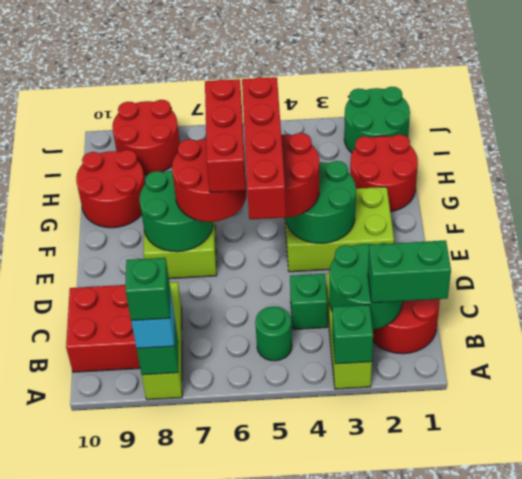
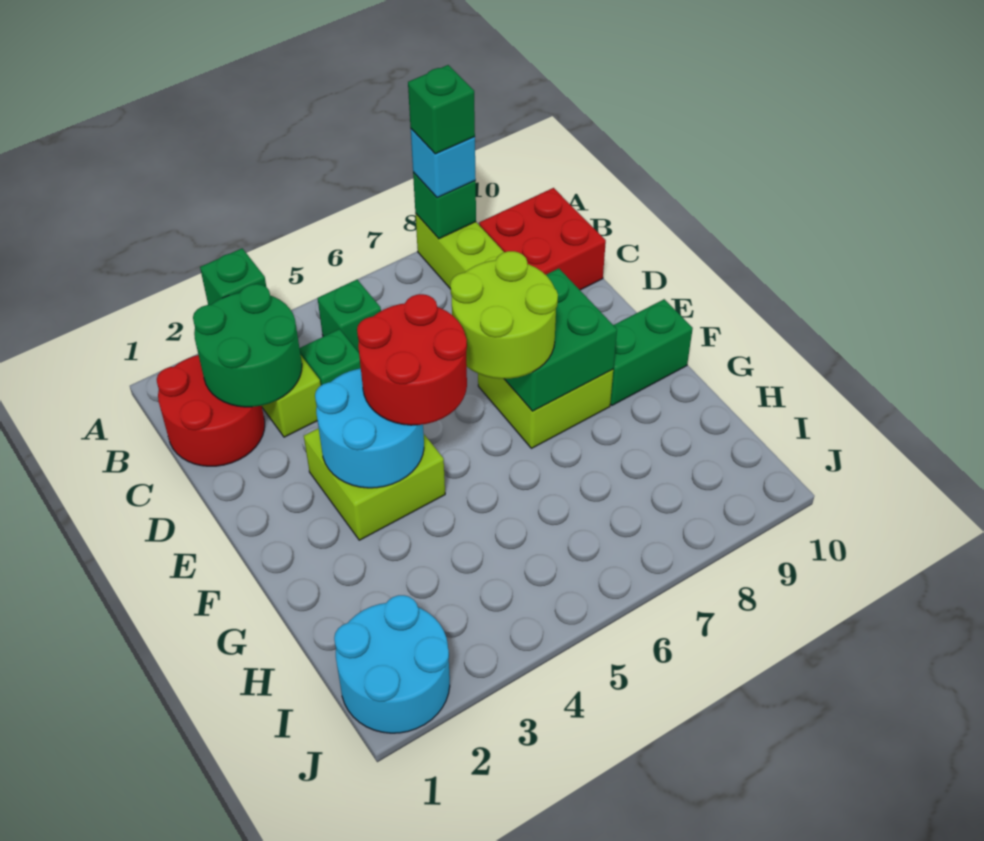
green brick B1:B2 level 3 -> green brick F9:F10 level 1
green round brick B5 level 1 -> green brick B5 level 1
red brick D5:G5 level 4 -> none
lime brick E2:F4 level 1 -> lime brick E3:F4 level 1
green round brick E3:F4 level 2 -> cyan round brick E3:F4 level 2
red round brick E6:F7 level 3 -> lime round brick E6:F7 level 3
red brick E6:G6 level 4 -> none
green round brick E7:F8 level 2 -> green brick E7:F8 level 2
red round brick G1:H2 level 1 -> none
red round brick G9:H10 level 1 -> none
green round brick I1:J2 level 1 -> cyan round brick I1:J2 level 1
red round brick I8:J9 level 1 -> none

